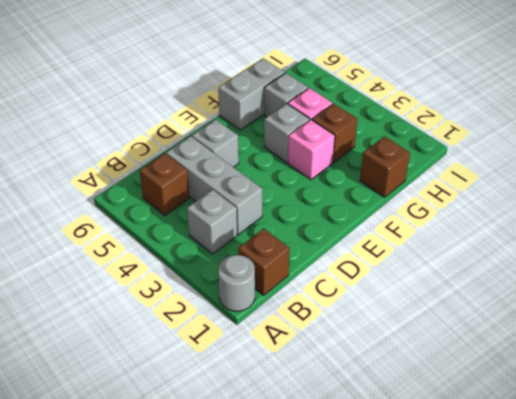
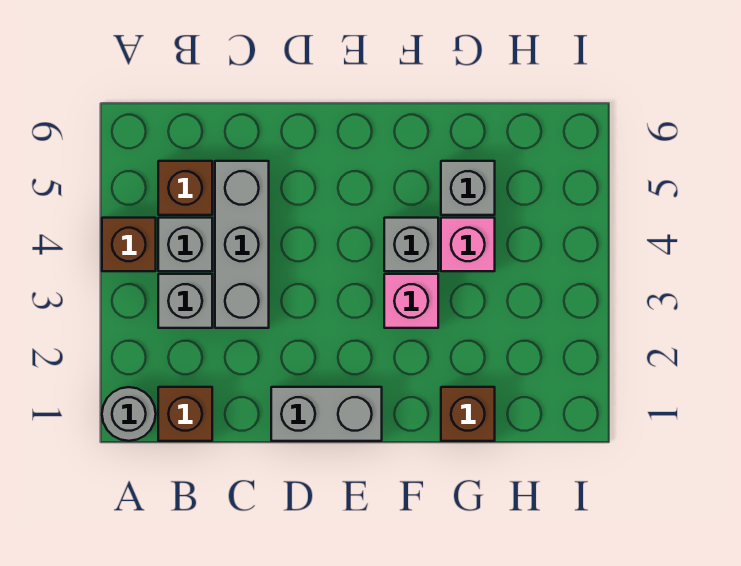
grey brick D5 level 1 -> grey brick B4 level 1
grey brick F6:G6 level 1 -> grey brick D1:E1 level 1
brown brick G3 level 1 -> brown brick A4 level 1

